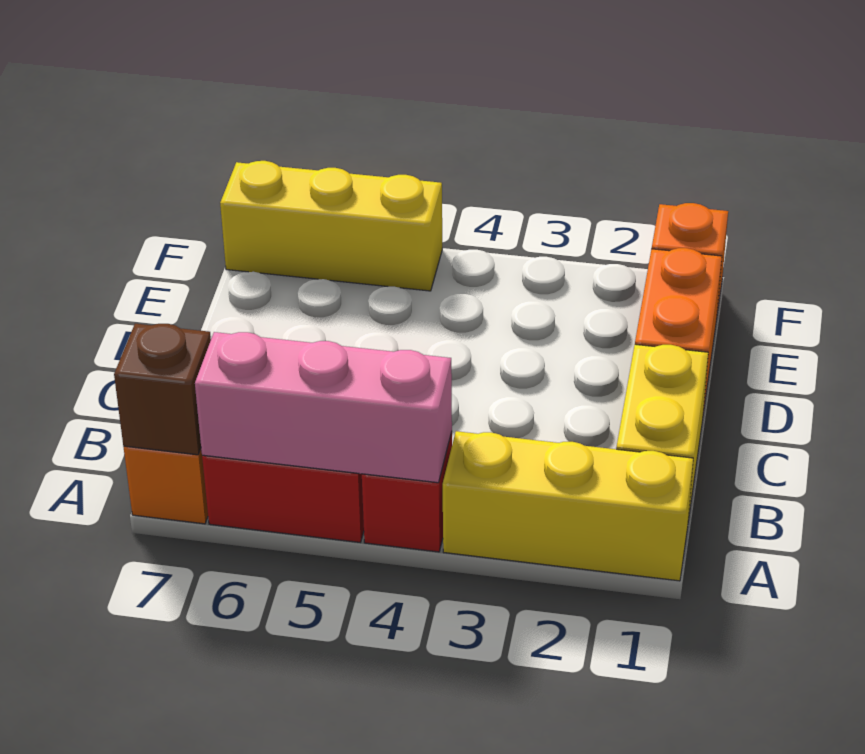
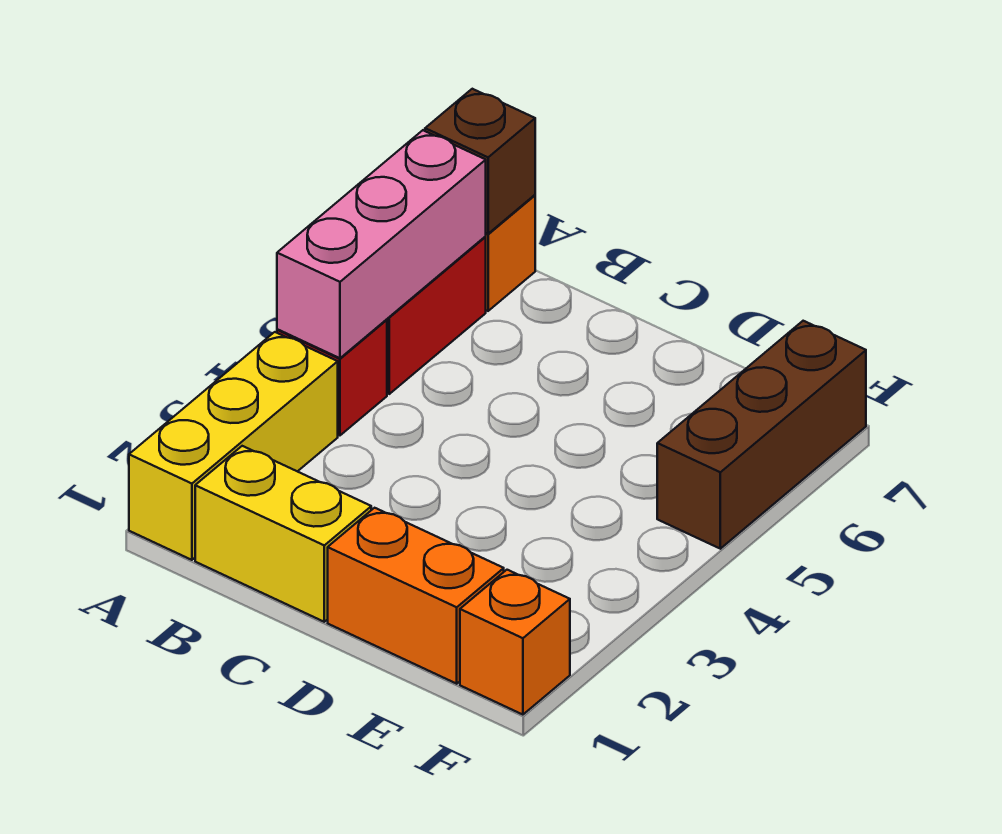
yellow brick F5:F7 level 1 -> brown brick F5:F7 level 1

